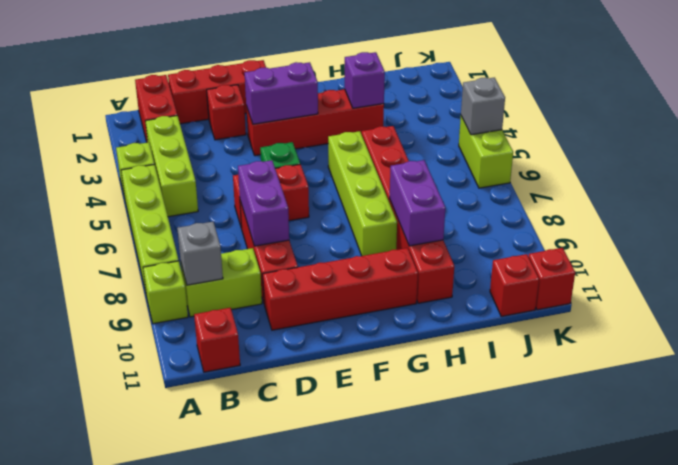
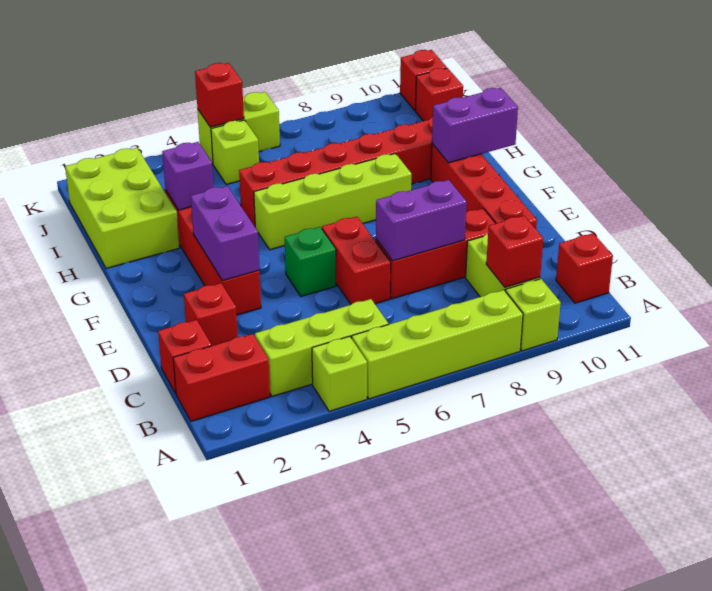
grey brick B9 level 2 -> red brick B9 level 2
red brick C1:E1 level 1 -> red brick C1 level 1
none -> lime brick H1:J2 level 1
purple brick H8:H9 level 2 -> purple brick G10:G11 level 2
none -> lime brick J5 level 1
grey brick K5 level 2 -> red brick K5 level 2

